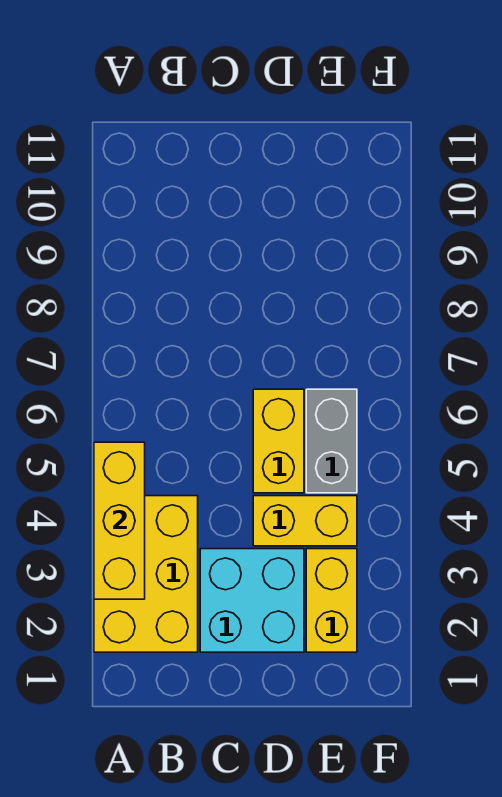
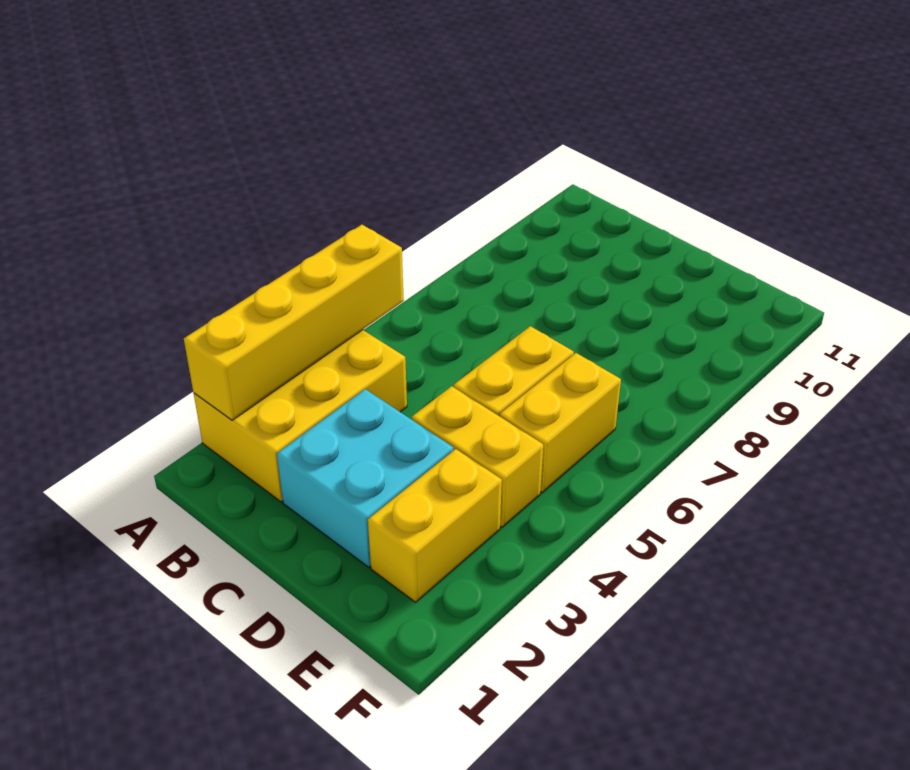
yellow brick A3:A5 level 2 -> yellow brick A2:A5 level 2
grey brick E5:E6 level 1 -> yellow brick E5:E6 level 1

